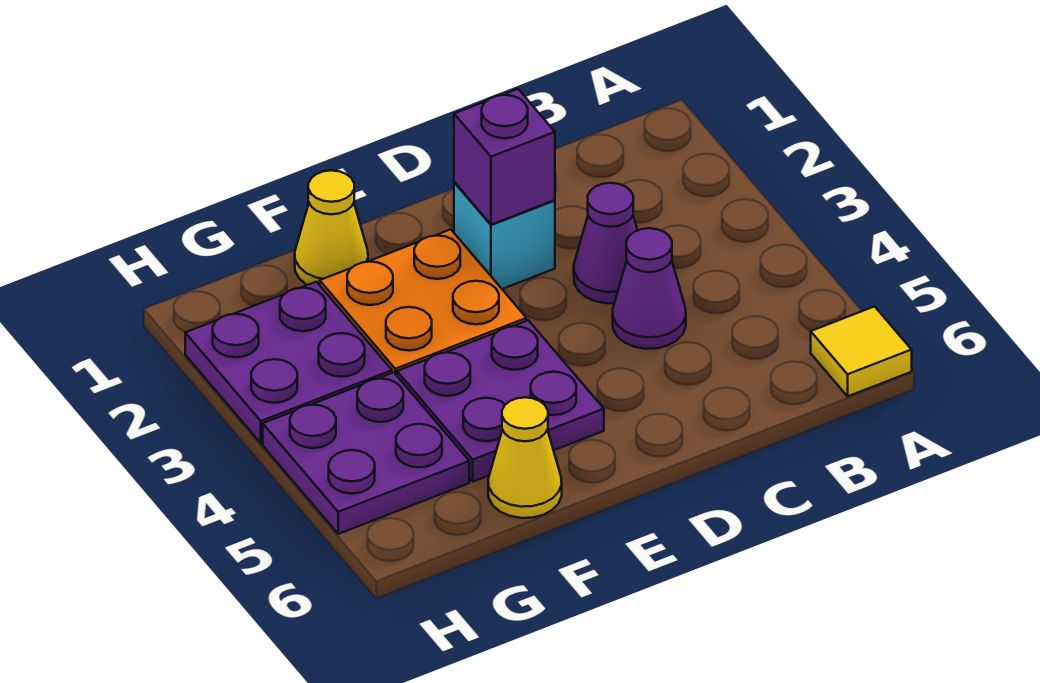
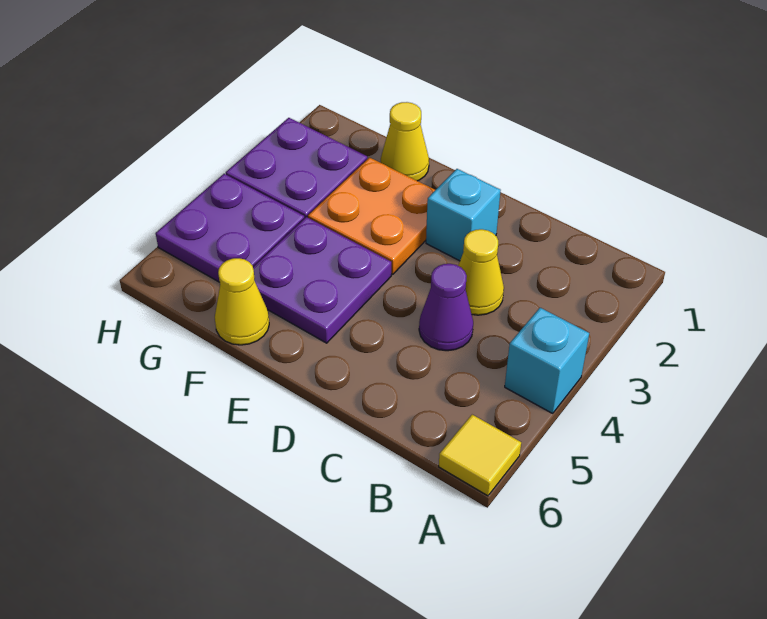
none -> cyan brick A4 level 1
purple cone C3 level 1 -> yellow cone C3 level 1
purple brick D2 level 2 -> none

